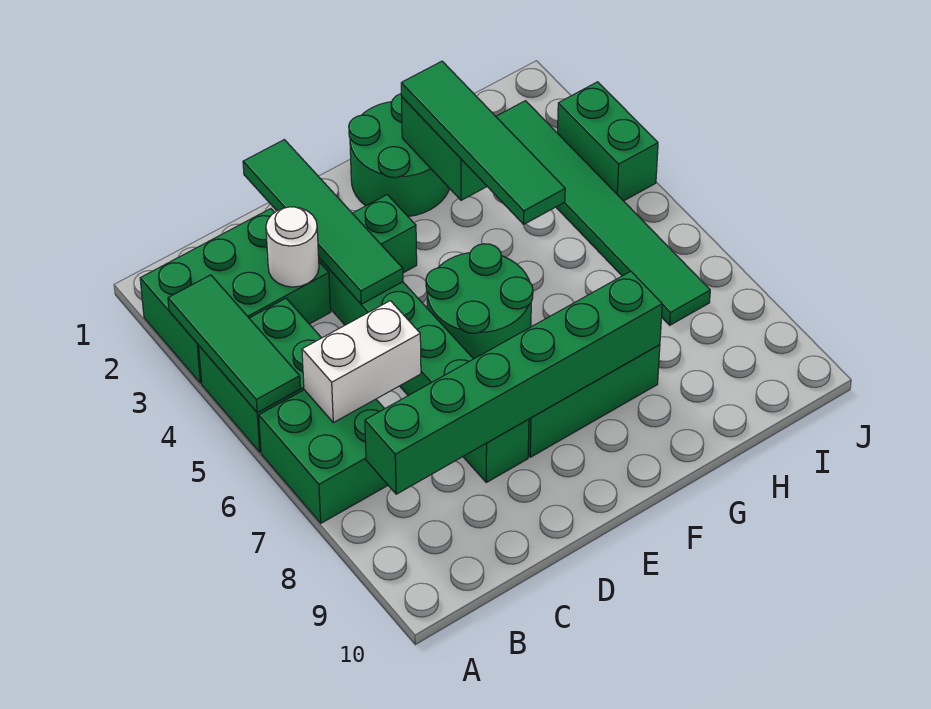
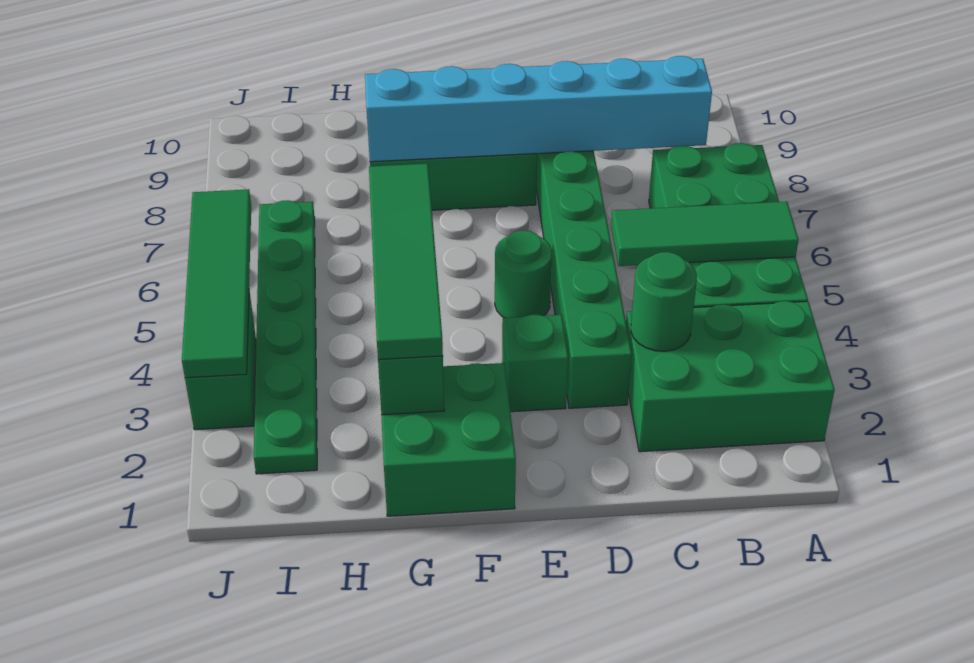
green tile A3:A5 level 2 -> green tile A5:C5 level 2
white brick B6:C6 level 2 -> none
green brick B8:G8 level 2 -> cyan brick B8:G8 level 2
white round brick C3 level 2 -> green round brick C3 level 2
green tile D1:D4 level 2 -> green tile J3:J6 level 2
green round brick E5:F6 level 1 -> green round brick E5 level 1
green round brick F1:G2 level 1 -> green brick F1:G2 level 1
green tile I2:I7 level 1 -> green plate I2:I7 level 1

